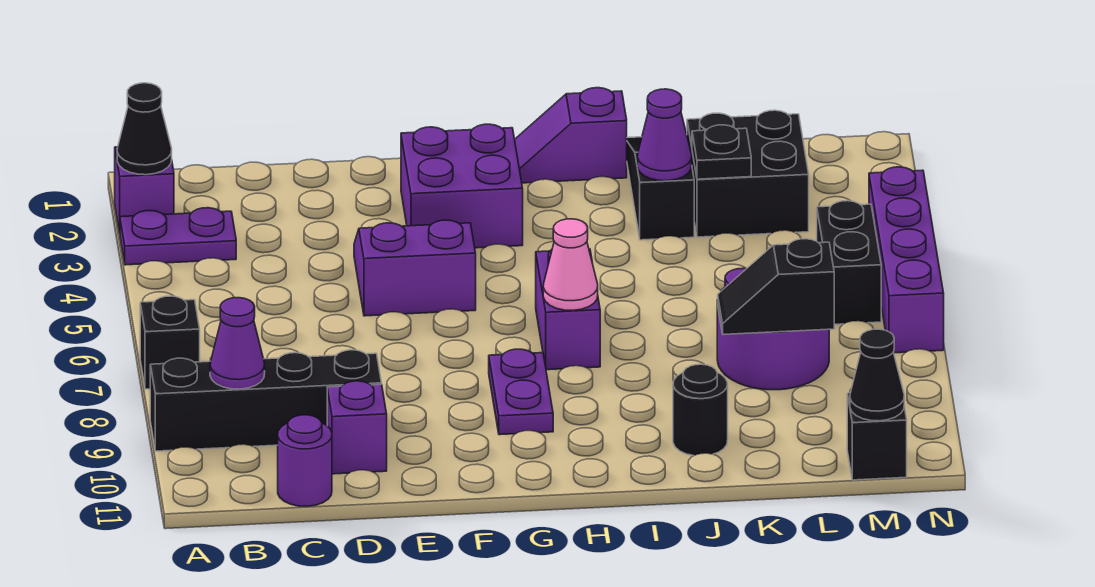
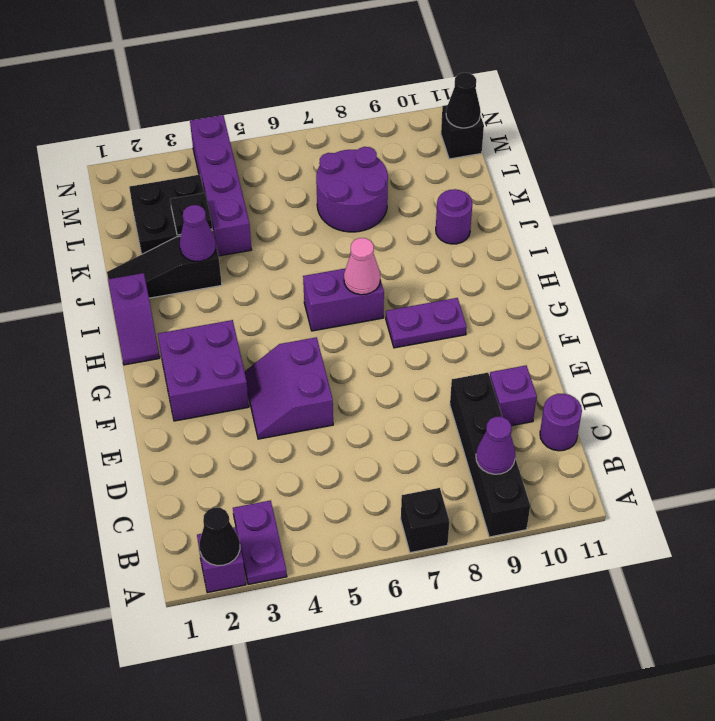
black round brick J10 level 1 -> purple round brick J10 level 1
black slope K8:L8 level 2 top L -> none
black brick M5:M6 level 1 -> none
purple brick N4:N7 level 1 -> purple brick K4:N4 level 1

